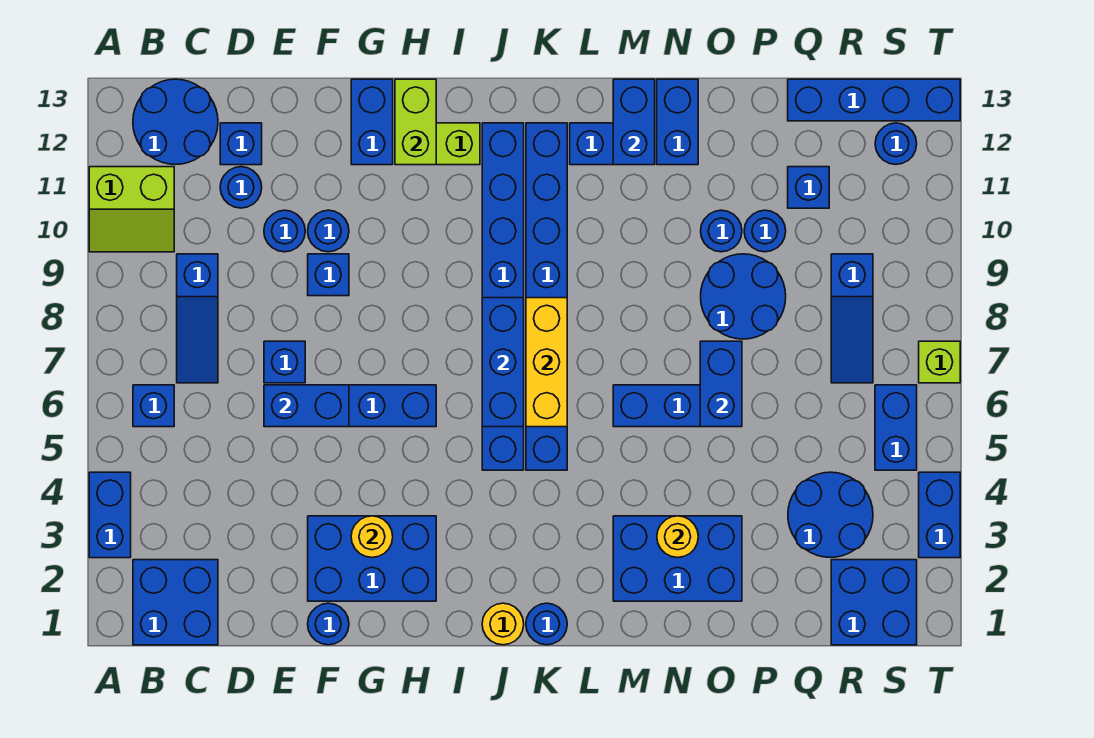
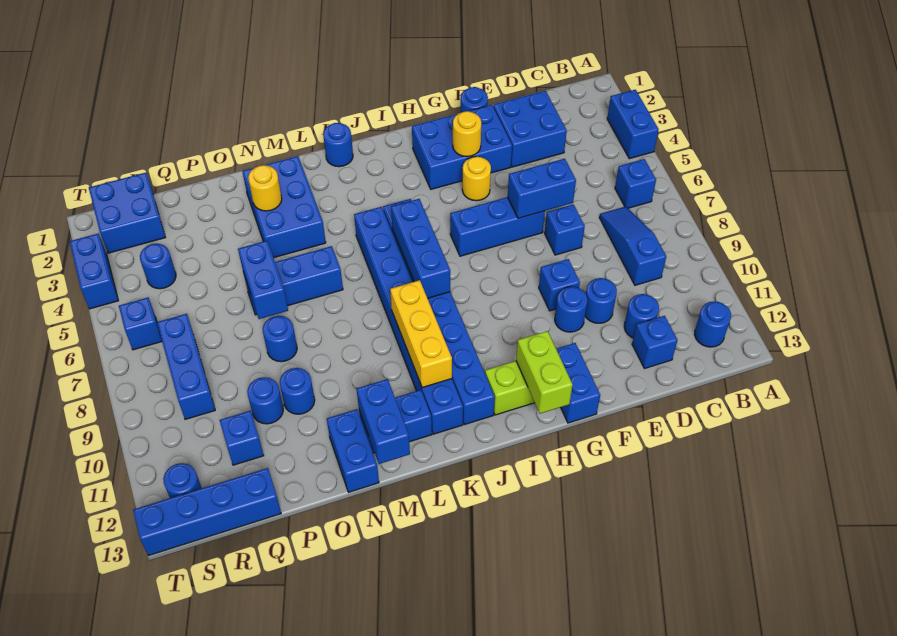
lime slope A10:B11 level 1 top 11 -> none
blue brick B1:C2 level 1 -> blue brick D2:E3 level 1
blue round brick B12:C13 level 1 -> blue round brick B12 level 1
yellow round brick J1 level 1 -> yellow round brick G4 level 1
yellow brick K6:K8 level 2 -> yellow brick K9:K11 level 2
blue brick M2:O3 level 1 -> blue brick M2:N4 level 1
blue round brick O8:P9 level 1 -> blue round brick O8 level 1
blue round brick Q3:R4 level 1 -> blue round brick R4 level 1
blue slope R7:R9 level 1 top 9 -> blue brick R7:R9 level 1
blue brick S5:S6 level 1 -> blue brick S6 level 1
lime brick T7 level 1 -> none

